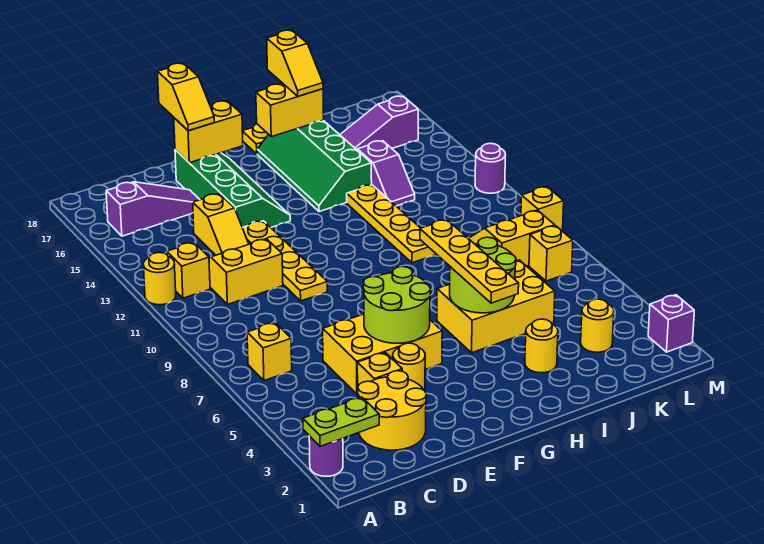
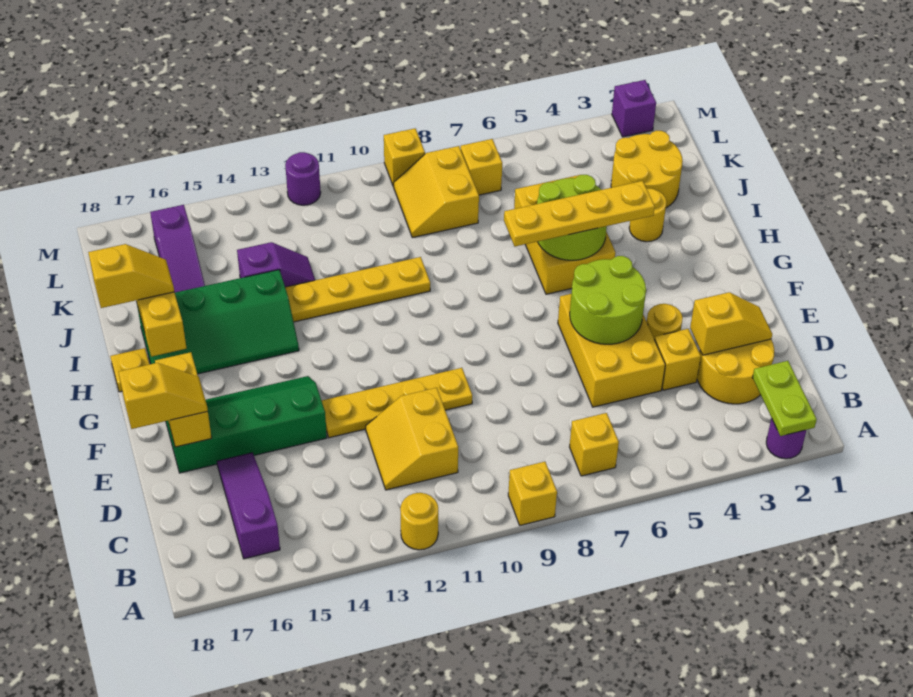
yellow brick B12 level 1 -> yellow brick A9 level 1
yellow slope D13:D14 level 1 top 14 -> yellow slope D2:D3 level 2 top 3
yellow round brick K3 level 1 -> yellow round brick J2:K3 level 1

